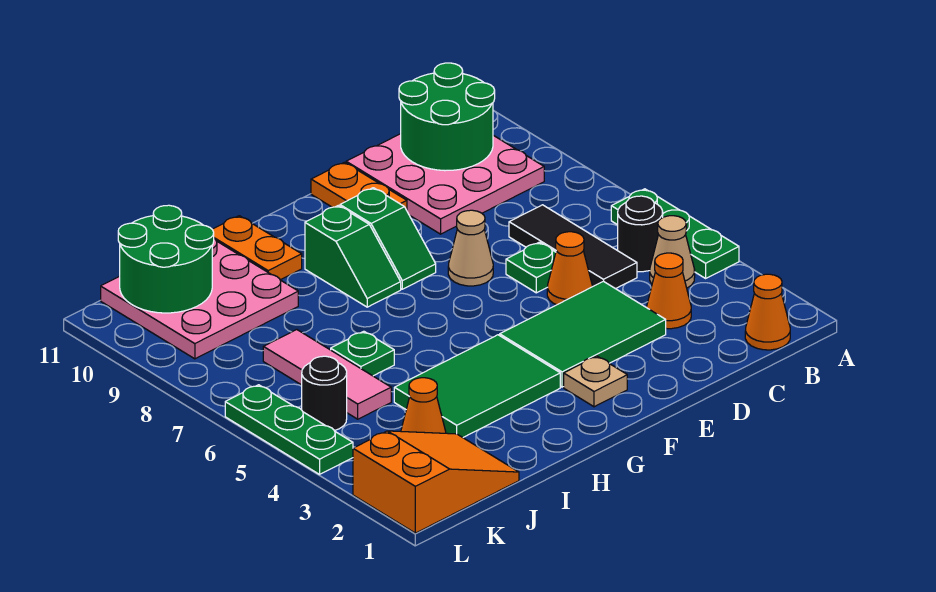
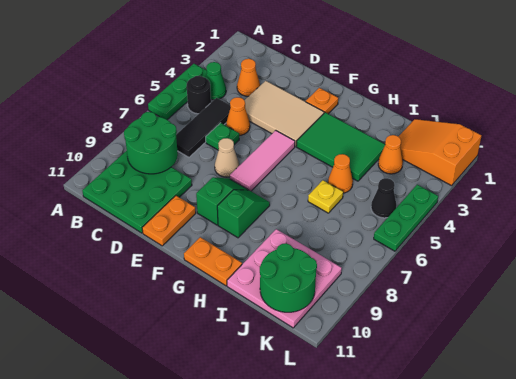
orange cone B1 level 1 -> orange cone I5 level 1
tan cone B4 level 1 -> green cone B4 level 1
pink plate B9:D11 level 1 -> green plate B9:D11 level 1
green round brick B10:C11 level 2 -> green round brick B8:C9 level 2
green tile D3:F4 level 1 -> tan tile D3:F4 level 1
tan plate F2 level 1 -> orange plate F2 level 1
orange plate H10:H11 level 1 -> orange plate G11:H11 level 1
green plate I6 level 1 -> yellow plate I6 level 1
pink tile J5:J7 level 1 -> pink tile F5:F7 level 1
black round brick K5 level 1 -> black cone K5 level 1

